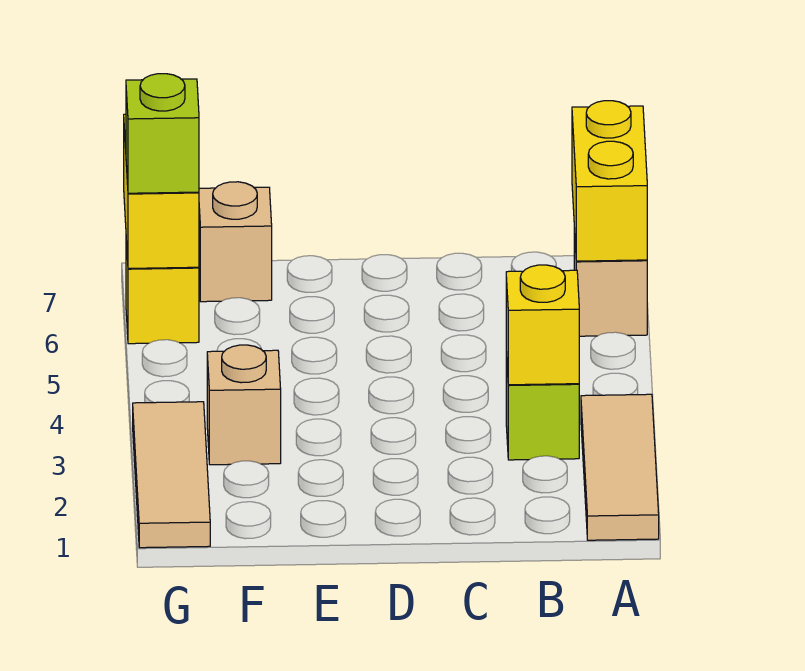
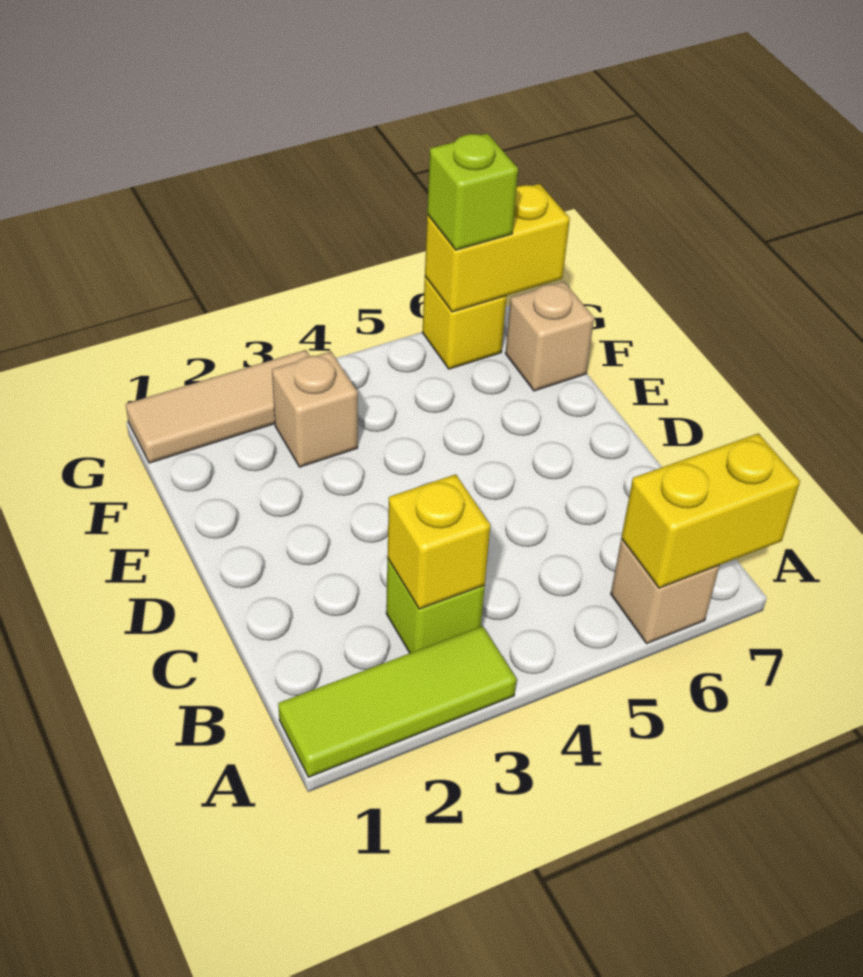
tan tile A1:A3 level 1 -> lime tile A1:A3 level 1

